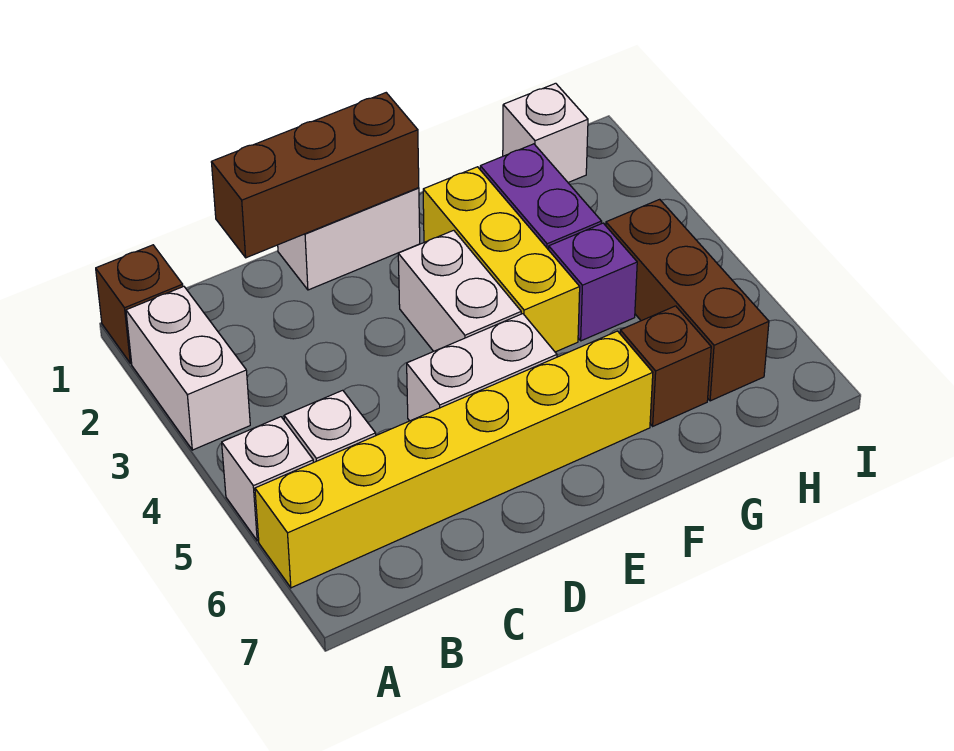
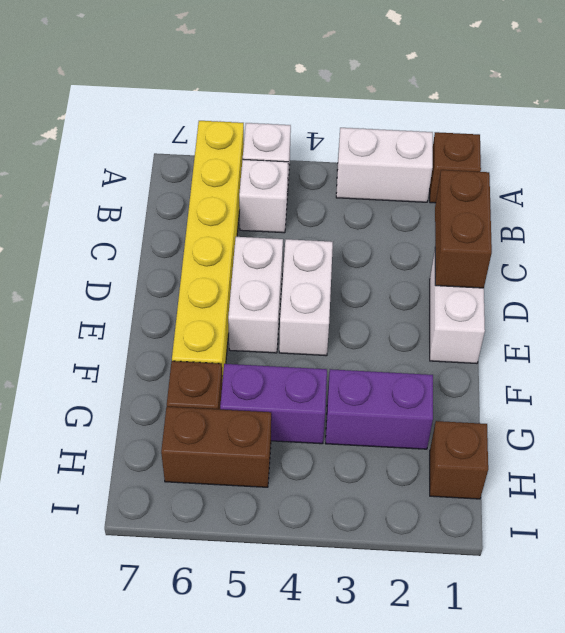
brown brick C1:E1 level 2 -> brown brick C1:D1 level 2
white brick E3:E4 level 1 -> white brick D4:E4 level 1
yellow brick F2:F4 level 1 -> none
purple brick G4 level 1 -> purple brick G4:G5 level 1
white brick H1 level 1 -> brown brick H1 level 1
brown brick H4:H6 level 1 -> brown brick H5:H6 level 1

